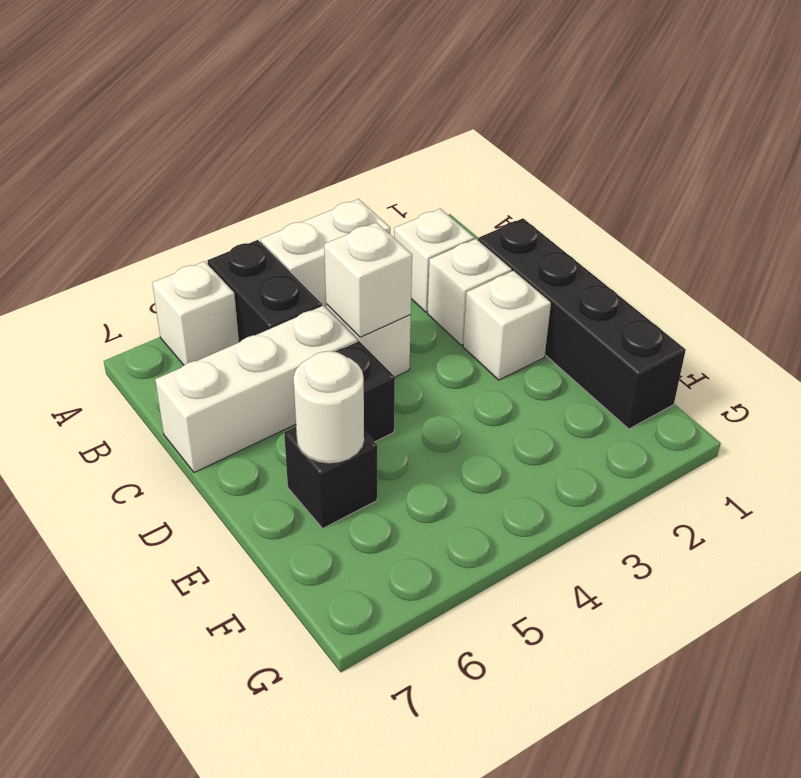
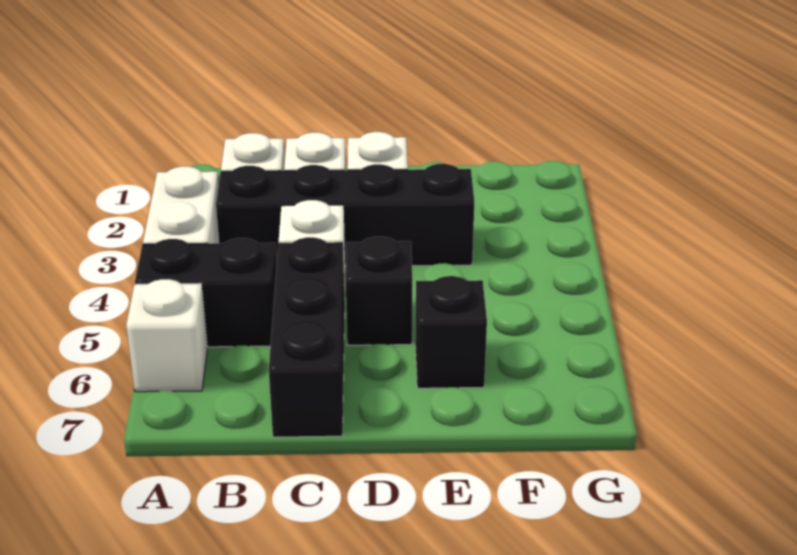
black brick C1:F1 level 1 -> black brick B3:E3 level 1
white brick C4 level 2 -> none
white brick C5:C7 level 1 -> black brick C5:C7 level 1
white round brick E6 level 2 -> none

